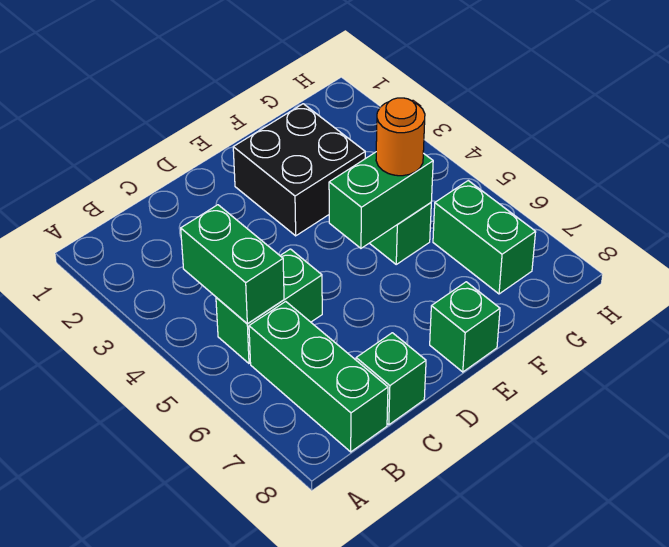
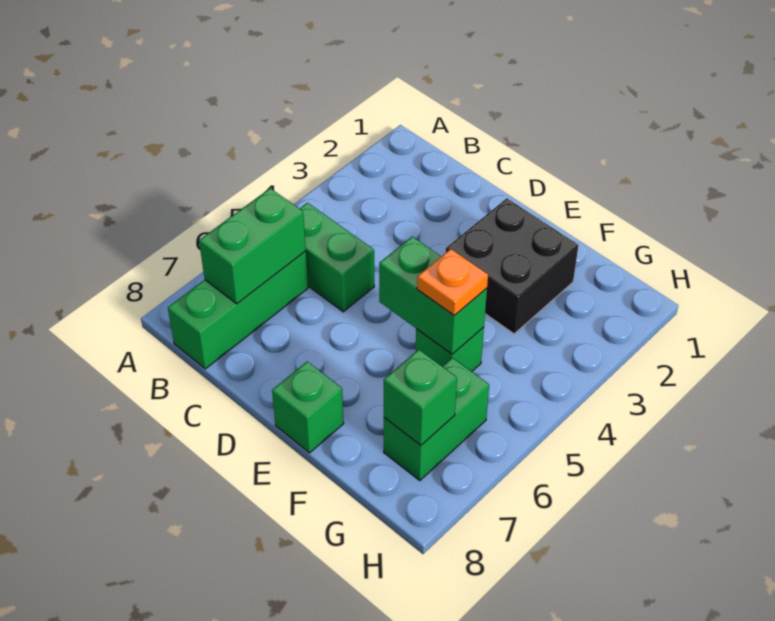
green brick B4:B5 level 2 -> green brick B6:B7 level 2
green brick C8 level 1 -> green brick G7 level 2
orange round brick F5 level 3 -> orange plate F5 level 3

